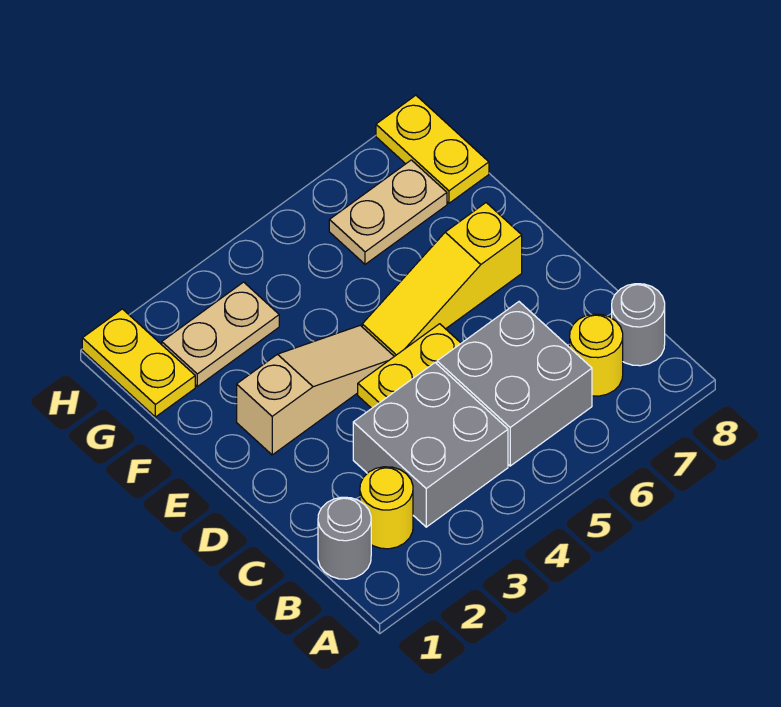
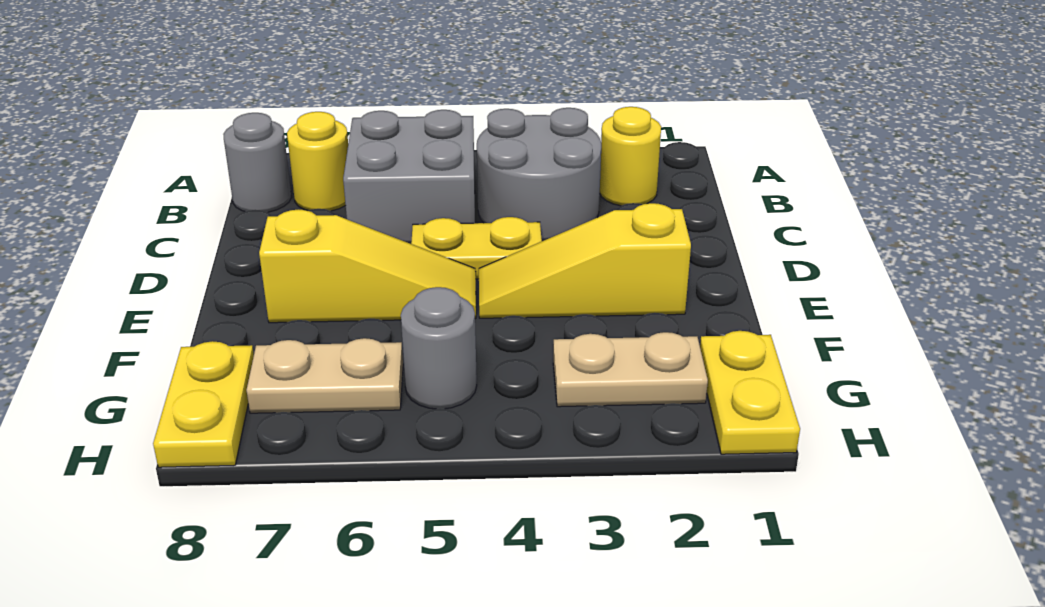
grey round brick B1 level 1 -> grey round brick G5 level 1
grey brick B3:C4 level 1 -> grey round brick B3:C4 level 1
tan slope E2:E4 level 1 top 2 -> yellow slope E2:E4 level 1 top 2

